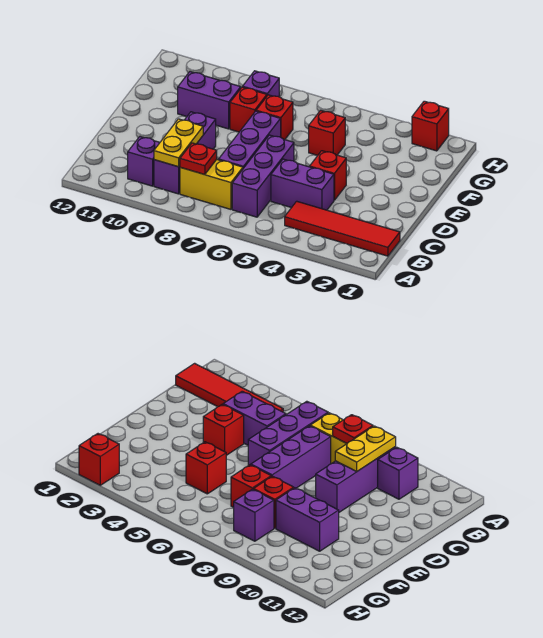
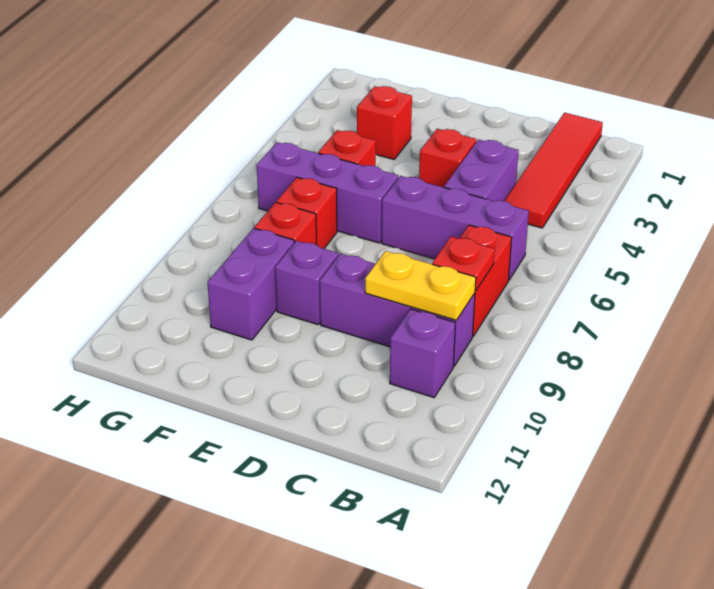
yellow brick B7:B8 level 1 -> red brick B7:B8 level 1
purple brick C7:E7 level 1 -> purple brick E6:G6 level 1
purple brick G8 level 1 -> purple brick E9 level 1
red brick H2 level 1 -> red brick F3 level 1

